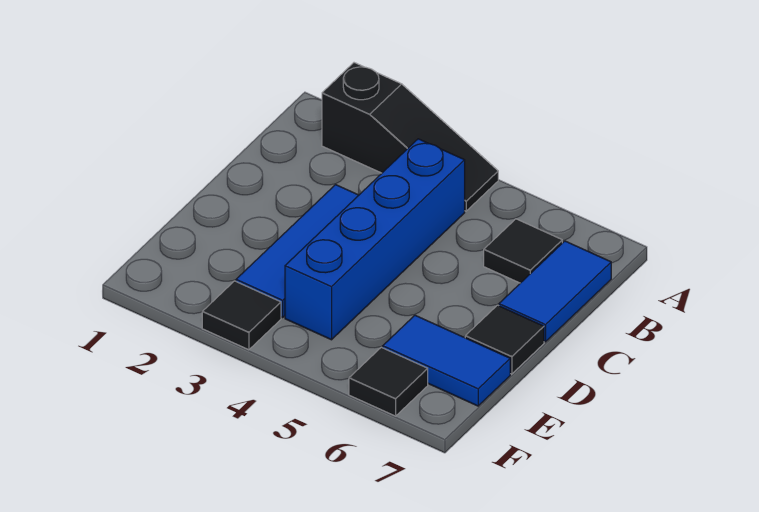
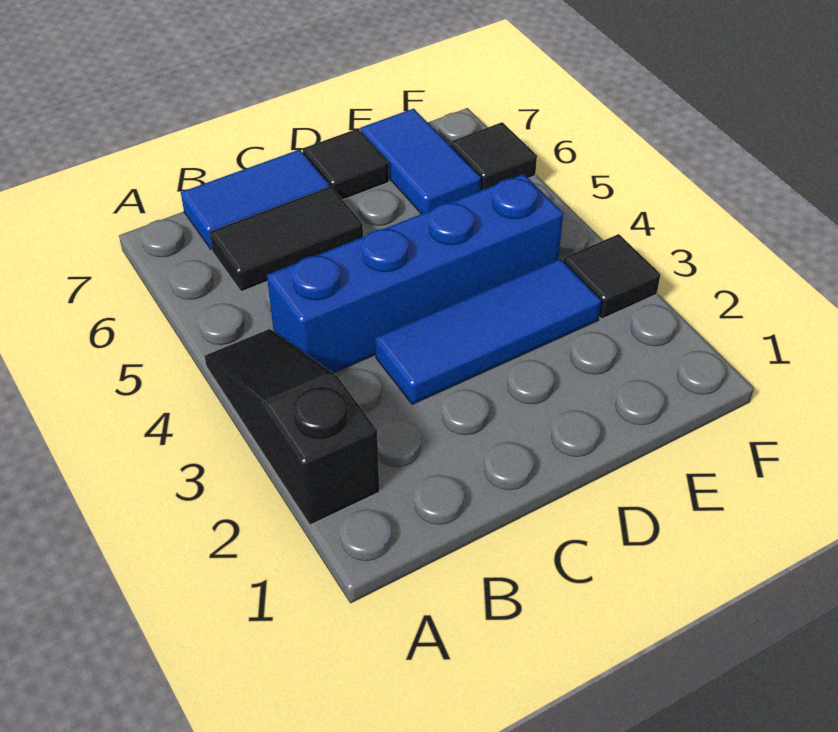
black tile B6 level 1 -> black tile B6:C6 level 1

